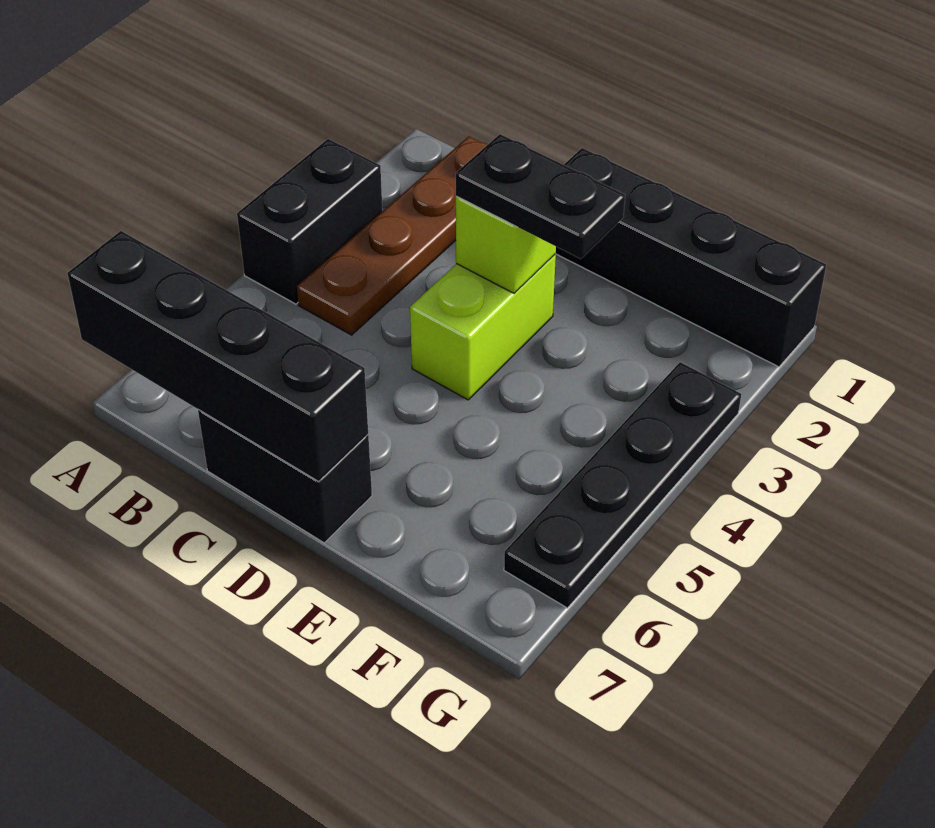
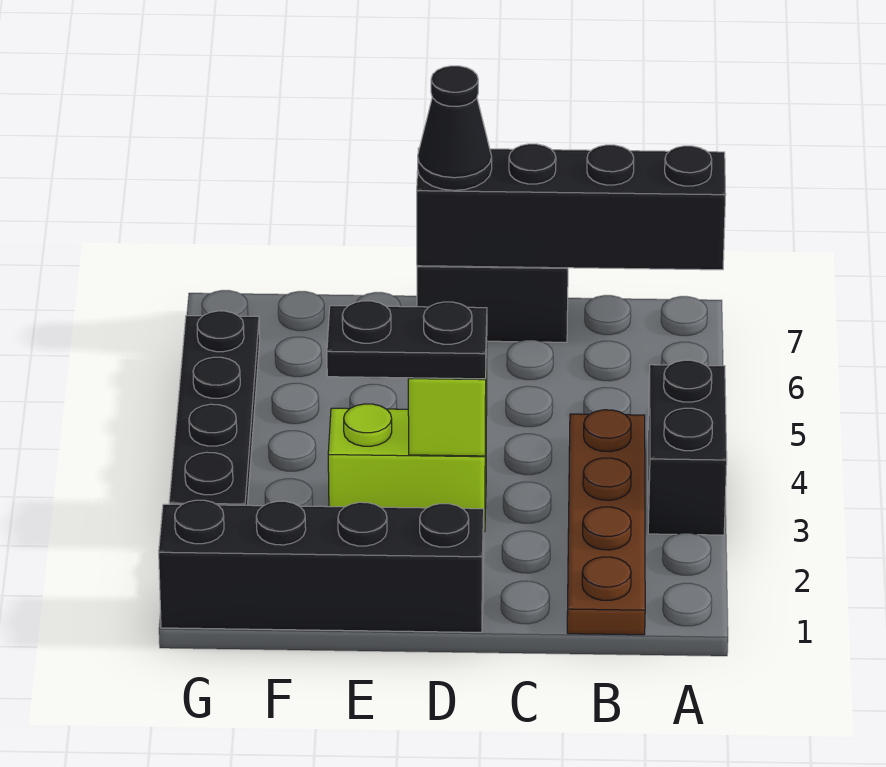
lime brick D3:D4 level 1 -> lime brick D3:E3 level 1
none -> black cone D7 level 3

